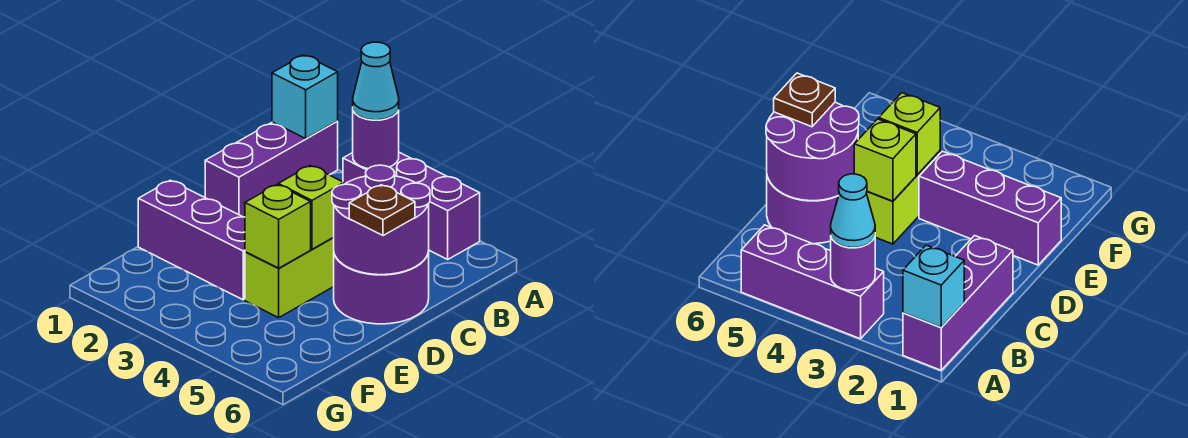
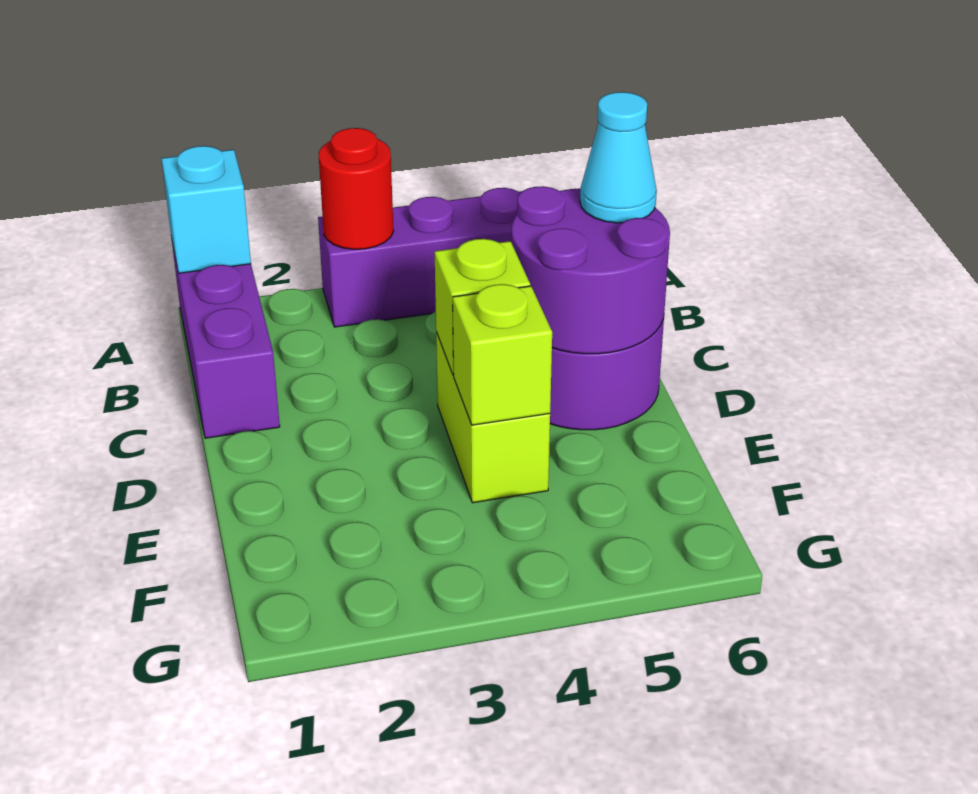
purple round brick A3 level 2 -> red round brick A3 level 2
cyan cone A3 level 3 -> cyan cone C6 level 3
brown plate D6 level 3 -> none
purple brick E1:E3 level 1 -> none

